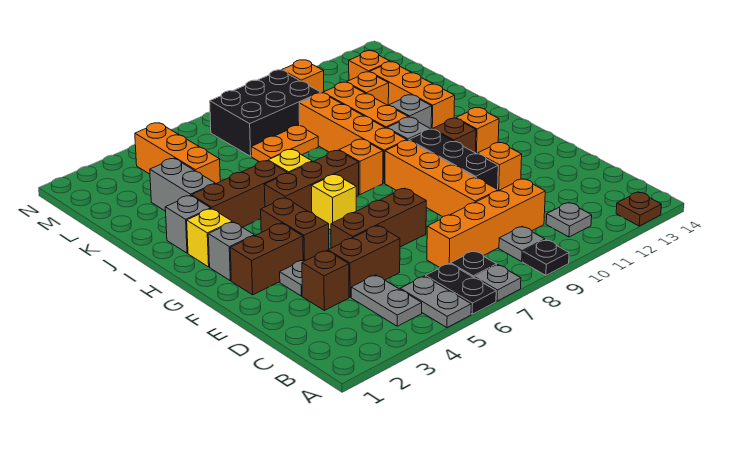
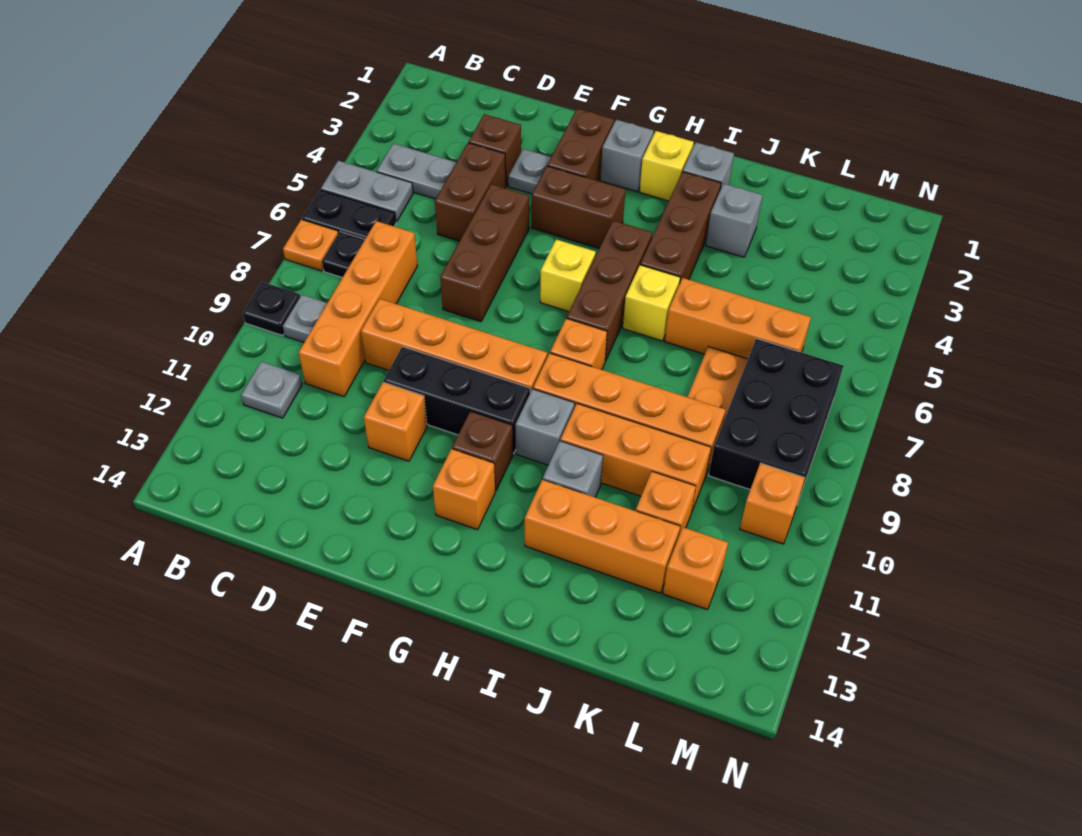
grey plate A7 level 1 -> orange plate A7 level 1
brown plate A13 level 1 -> none
grey brick J3:K3 level 1 -> grey brick J3 level 1
orange brick K4:M4 level 1 -> orange brick J6:L6 level 1

